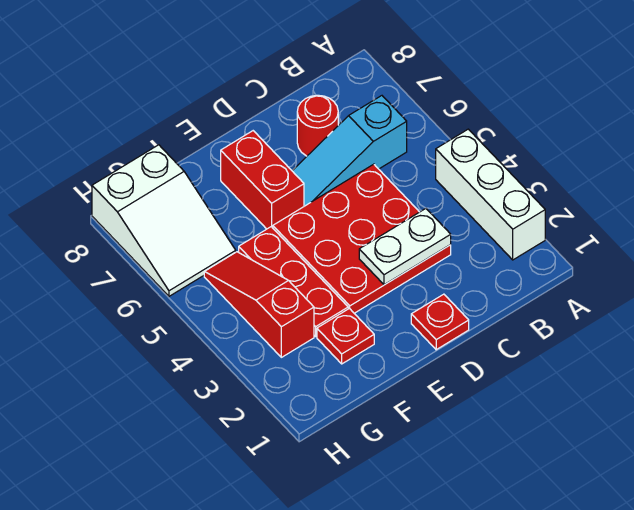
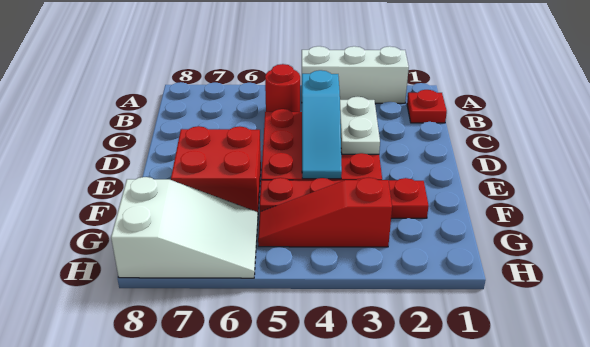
cyan slope B6:D6 level 1 top B -> cyan slope C4:E4 level 2 top C
red round brick C7 level 1 -> red round brick B5 level 1
red plate D1 level 1 -> red plate B1 level 1
red brick E6:E7 level 1 -> red brick E6:F7 level 1

